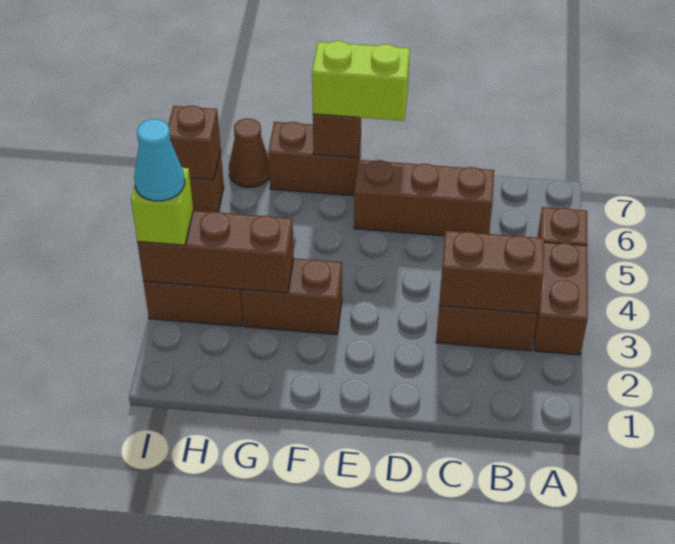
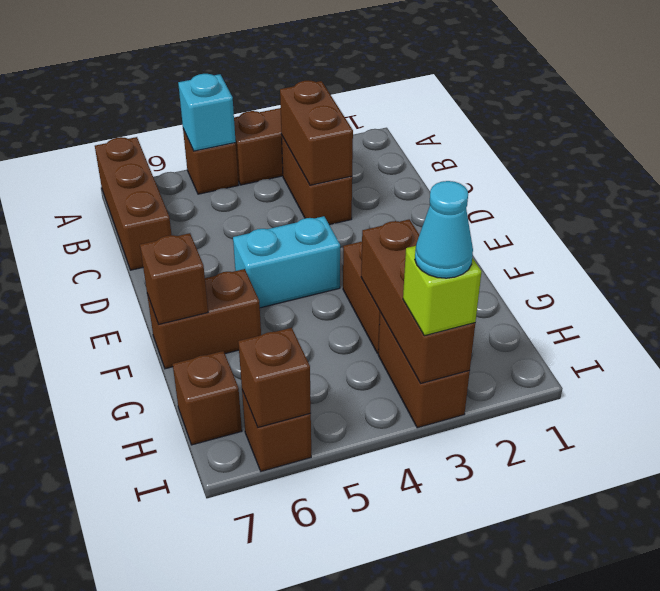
none -> cyan brick A5 level 2
brown brick C6:E6 level 1 -> brown brick A7:C7 level 1
none -> cyan brick E4:E5 level 1
lime brick E7:F7 level 3 -> none
brown brick F7:G7 level 1 -> brown brick F6:F7 level 1
brown cone H7 level 1 -> brown brick H7 level 1

